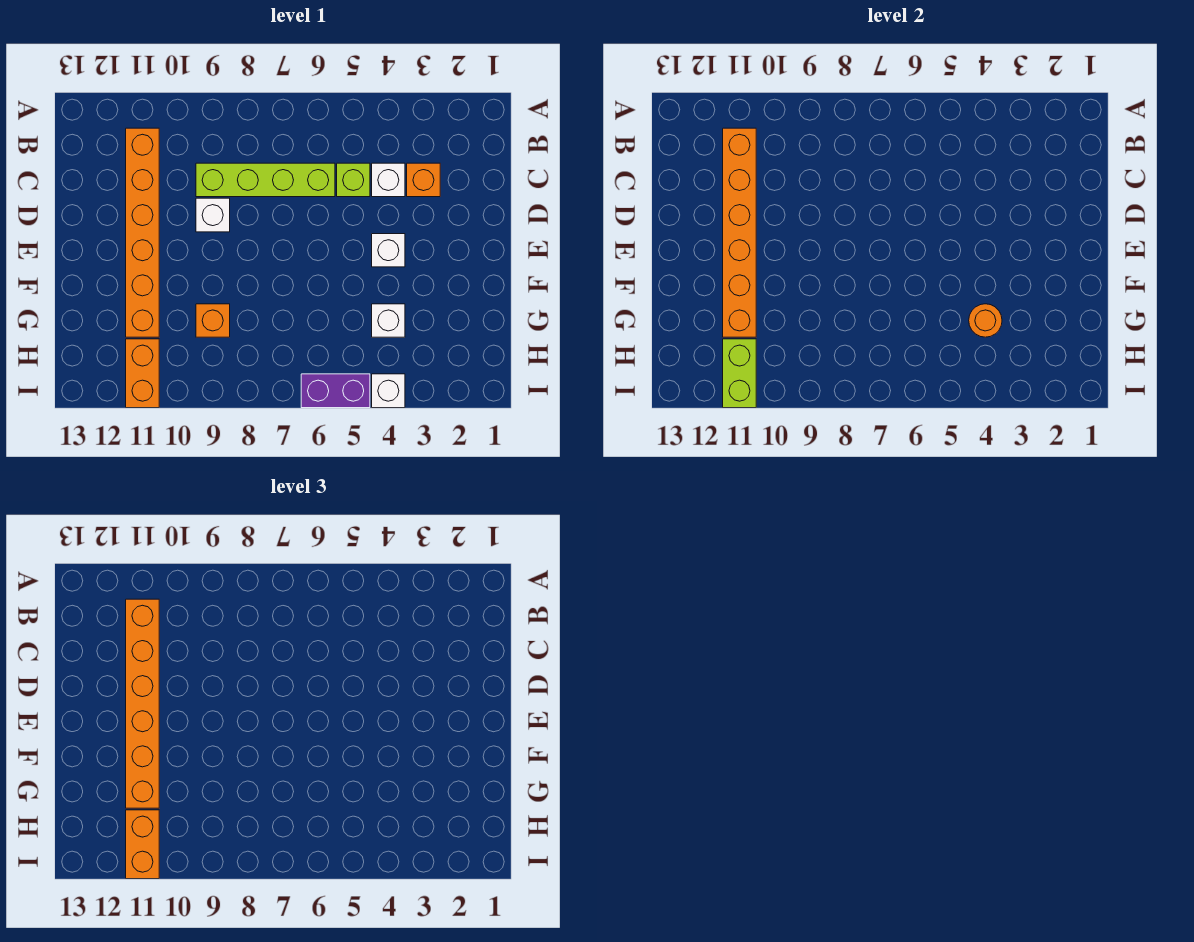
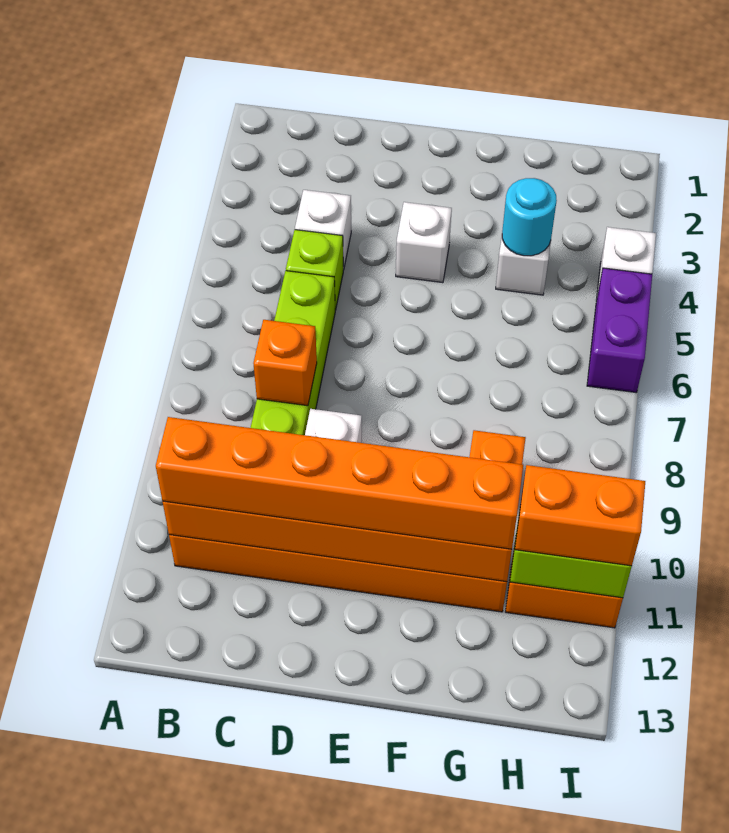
orange brick C3 level 1 -> orange brick C8 level 2
orange round brick G4 level 2 -> cyan round brick G4 level 2

